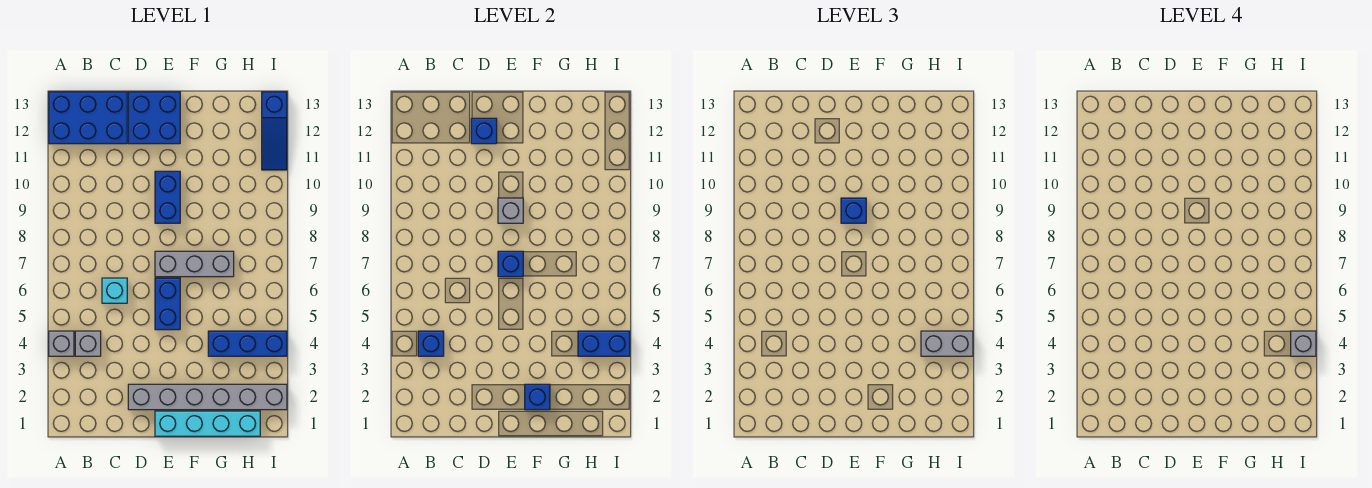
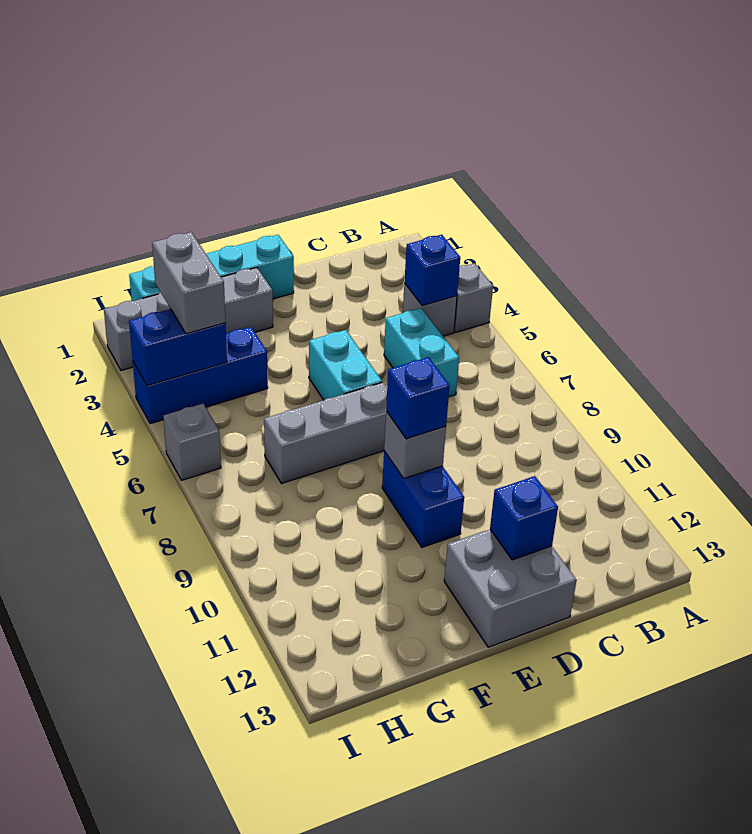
blue brick A12:C13 level 1 -> none
cyan brick C6 level 1 -> cyan brick C5:C6 level 1
grey brick D2:I2 level 1 -> grey brick F2:I2 level 1
blue brick D12:E13 level 1 -> grey brick D12:E13 level 1
blue brick E5:E6 level 1 -> cyan brick E5:E6 level 1
blue brick E7 level 2 -> none
blue brick F2 level 2 -> none
grey brick H4:I4 level 3 -> grey brick H3:H4 level 3
grey brick I4 level 4 -> grey brick I6 level 1
blue slope I11:I13 level 1 top 13 -> none

